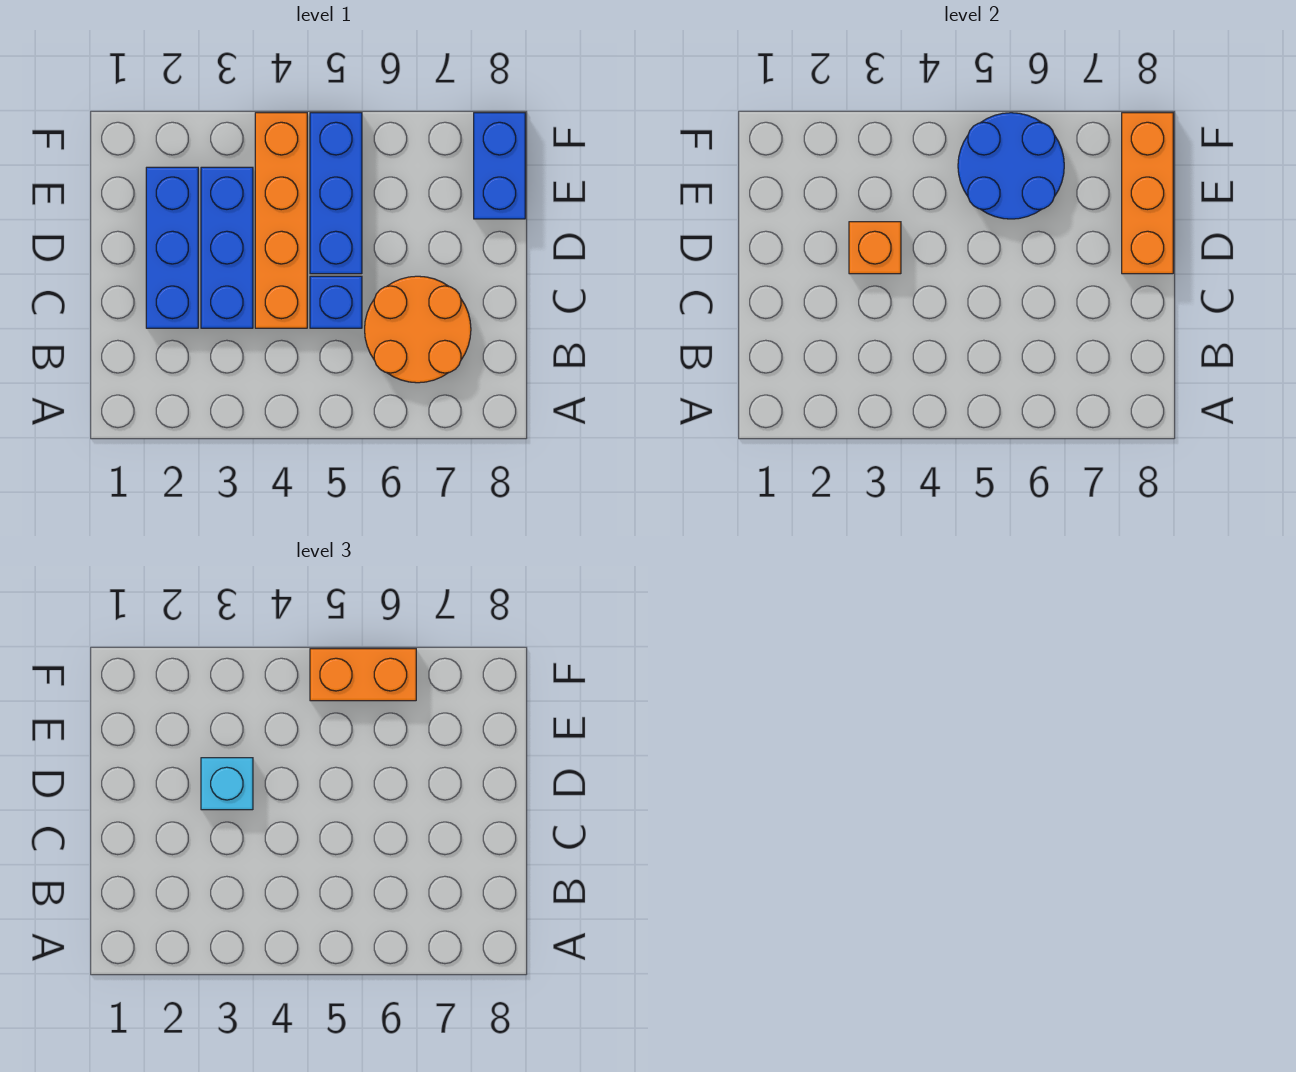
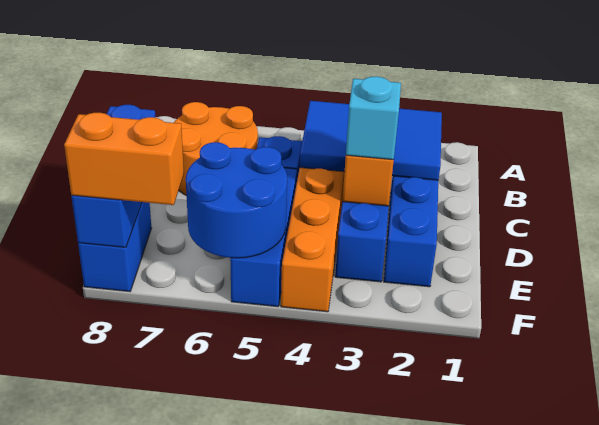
none -> blue tile B2:C4 level 2
orange brick D8:F8 level 2 -> blue brick D8:F8 level 2
orange brick F5:F6 level 3 -> orange brick F7:F8 level 3

